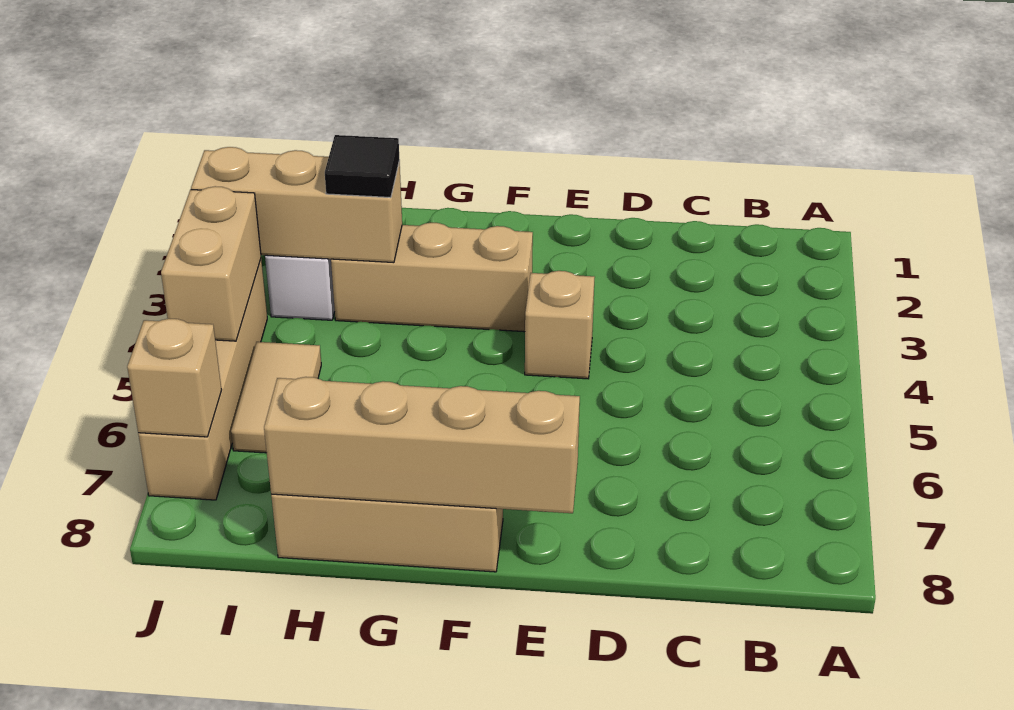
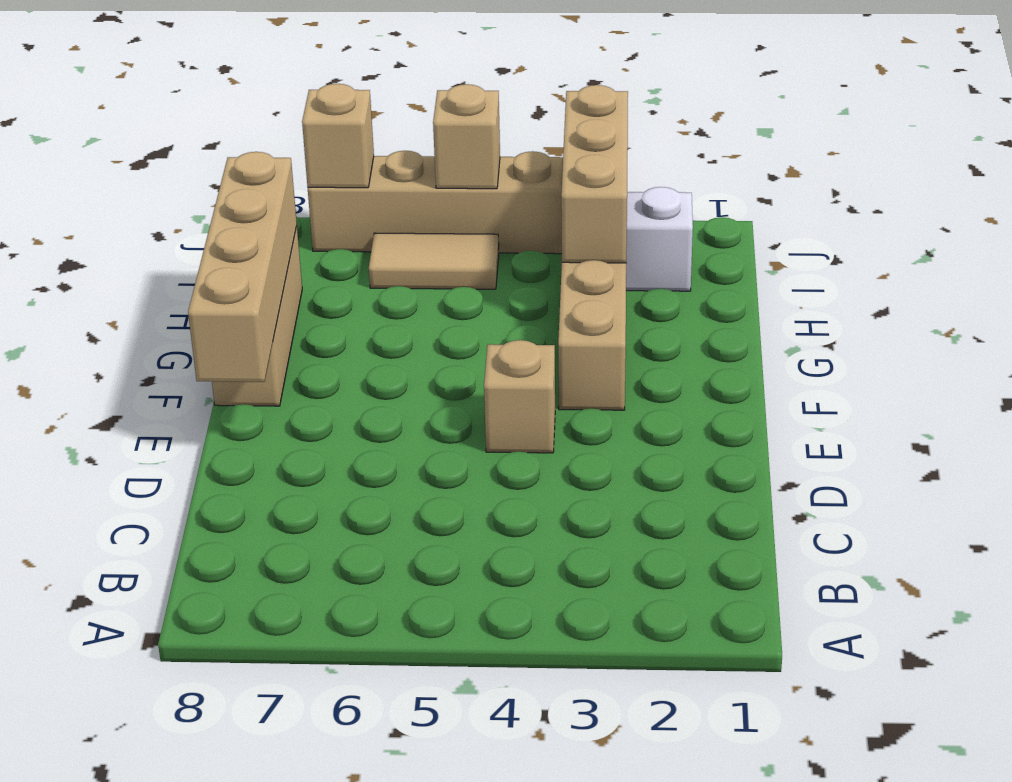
black tile H3 level 3 -> none
tan brick J4:J5 level 2 -> tan brick J5 level 2

